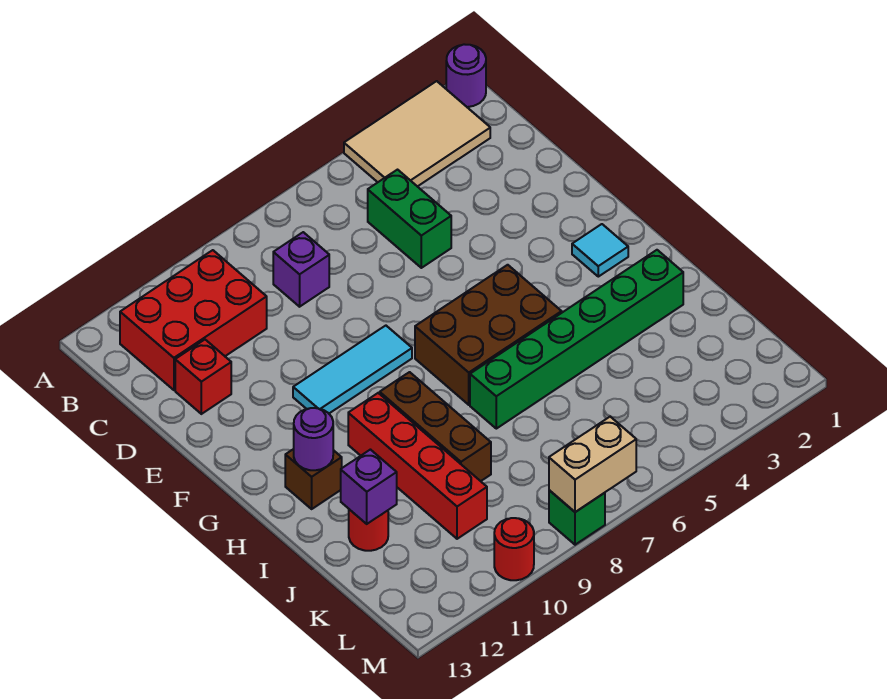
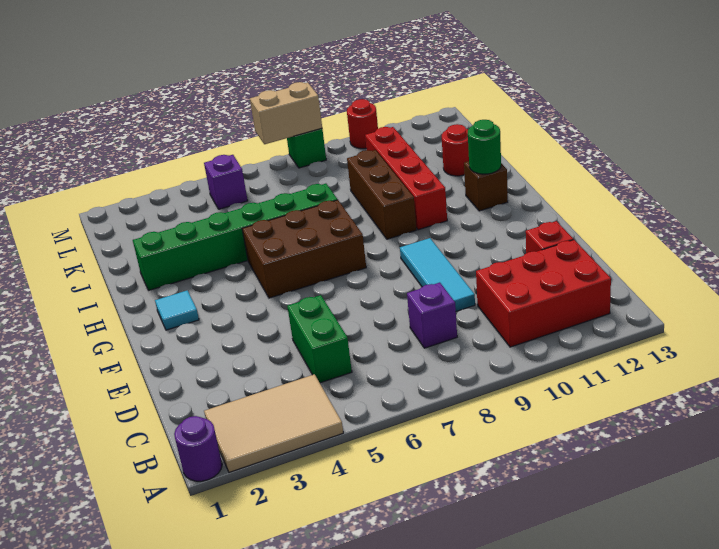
cyan tile F8:F10 level 1 -> cyan tile D9:F9 level 1
purple round brick H12 level 2 -> green round brick H12 level 2
purple brick J12 level 2 -> purple brick L5 level 1

